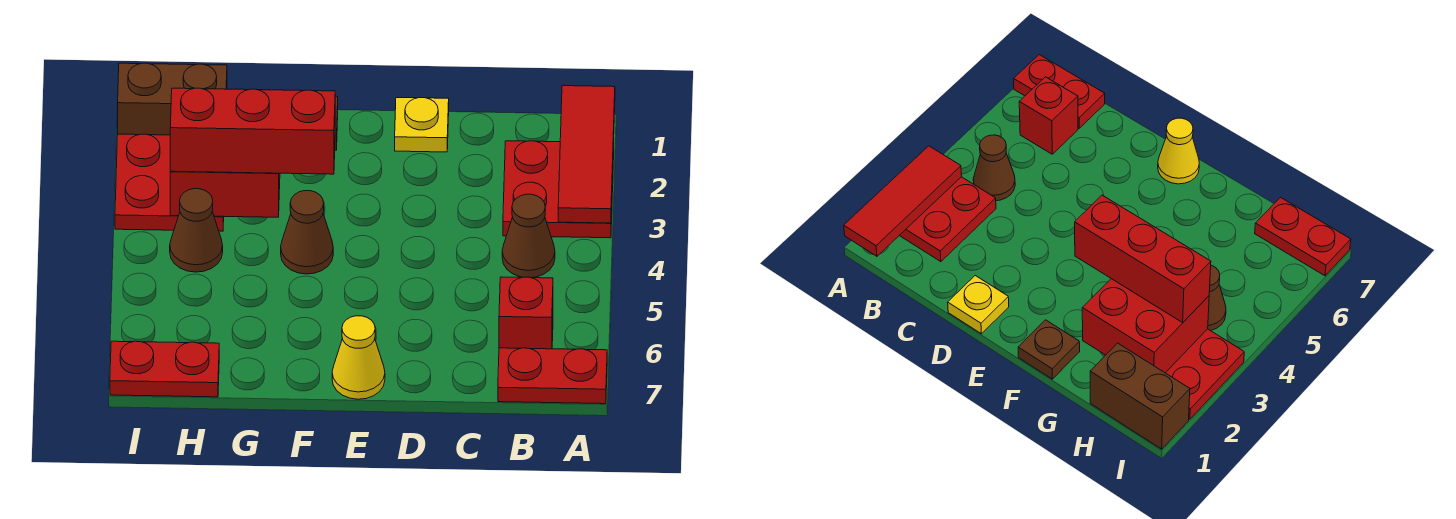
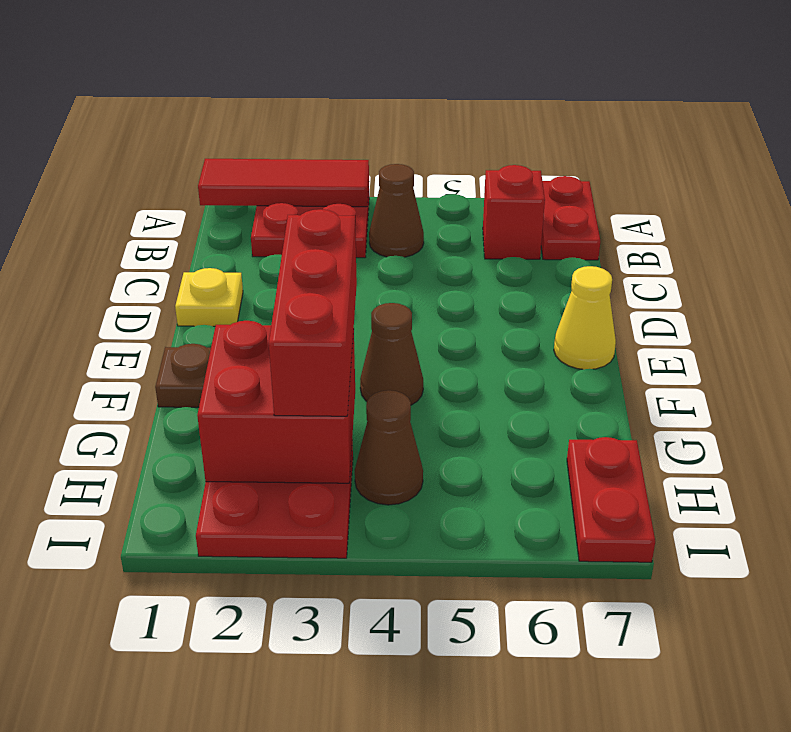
brown brick H1:I1 level 1 -> none

